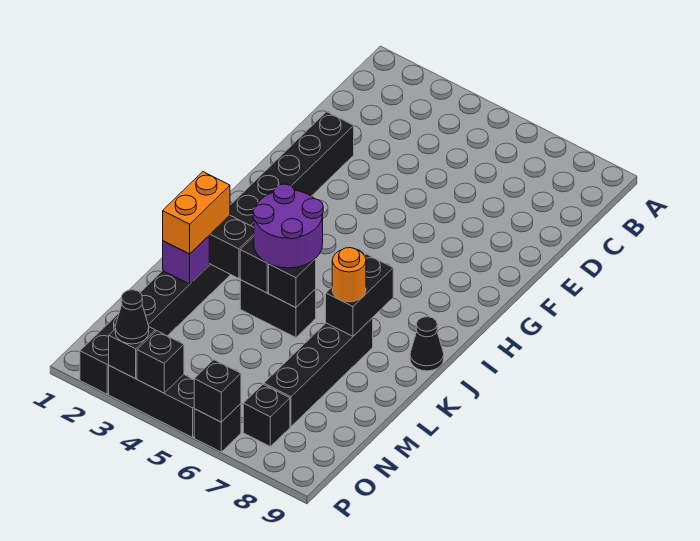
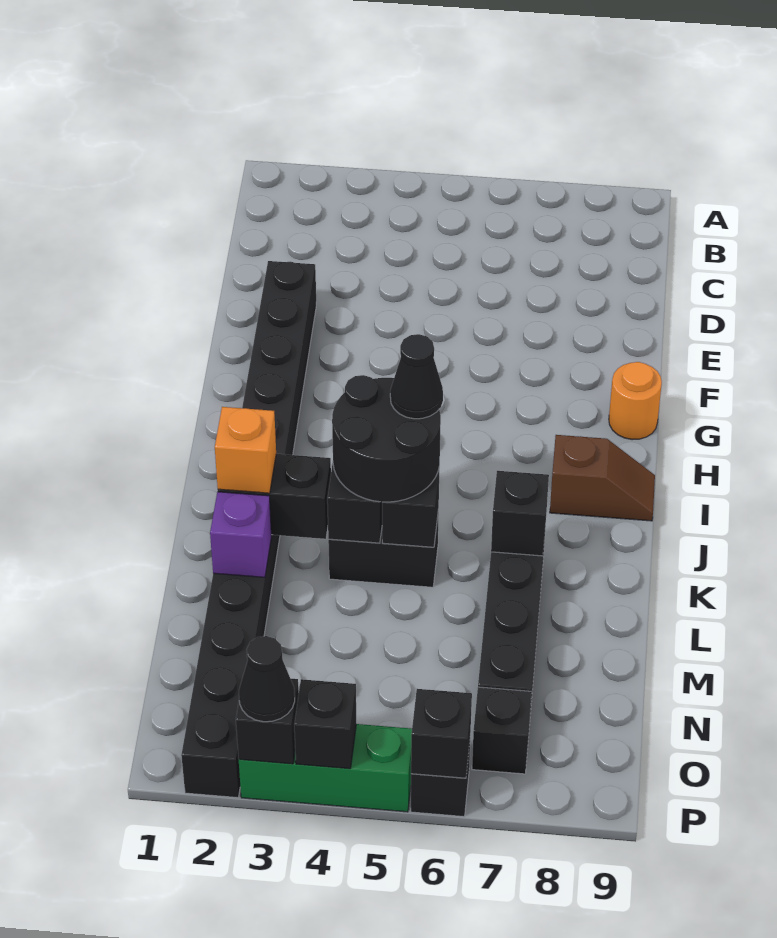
none -> brown slope I8:I9 level 1 top 8
purple round brick J4:K5 level 3 -> black round brick J4:K5 level 3
black brick J7:K7 level 2 -> black brick K7 level 2
black cone J9 level 1 -> black cone J5 level 4
orange brick K2:L2 level 3 -> orange brick K2 level 3
orange round brick K7 level 3 -> orange round brick G9 level 1
black brick P3:P5 level 1 -> green brick P3:P5 level 1

